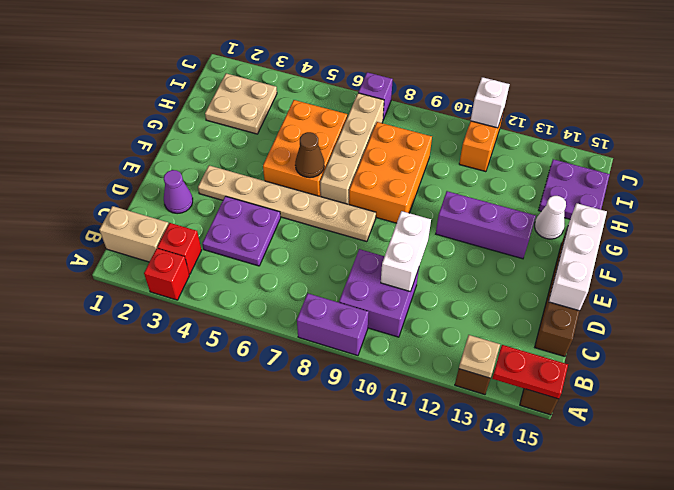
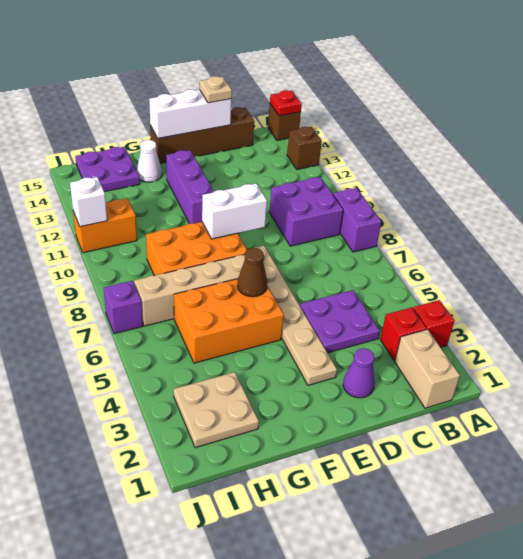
tan plate A13 level 2 -> tan plate D15 level 3
red plate A14:A15 level 2 -> red plate A15 level 2
white brick C10:D10 level 2 -> white brick E9:F9 level 2

